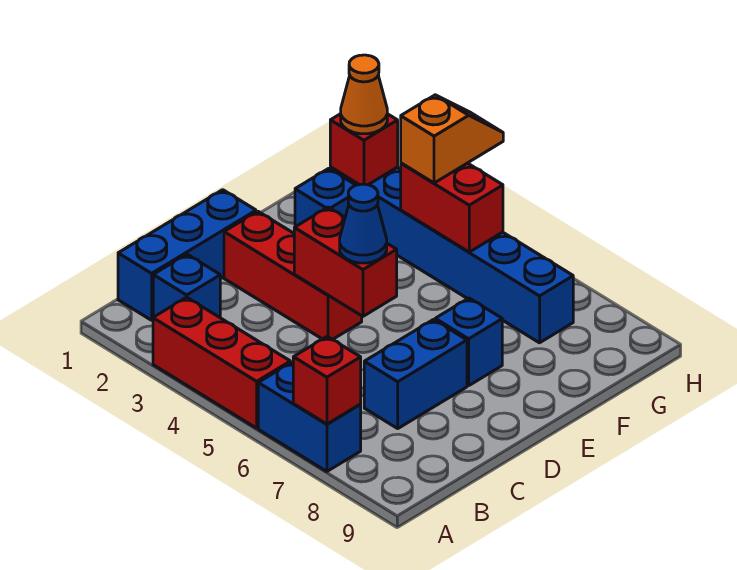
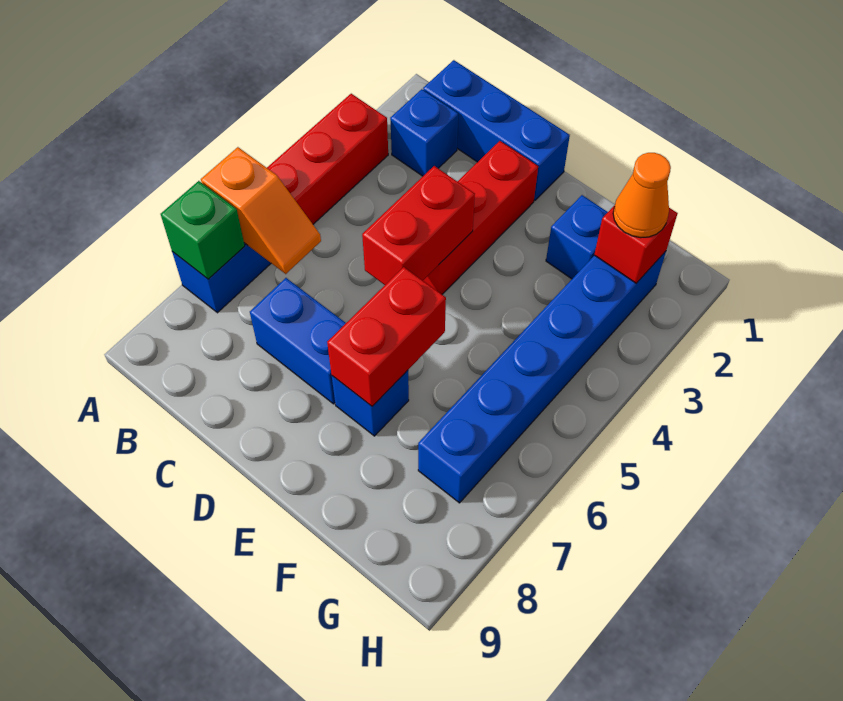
red brick A7 level 2 -> green brick A7 level 2
blue cone D5 level 3 -> none
red brick G4:G5 level 2 -> red brick E6:E7 level 2
orange slope G4:H4 level 3 top G -> orange slope A6:B6 level 2 top A

